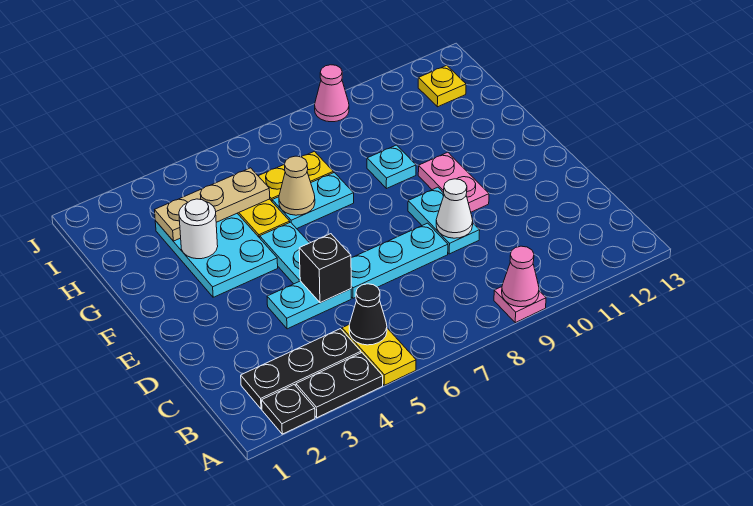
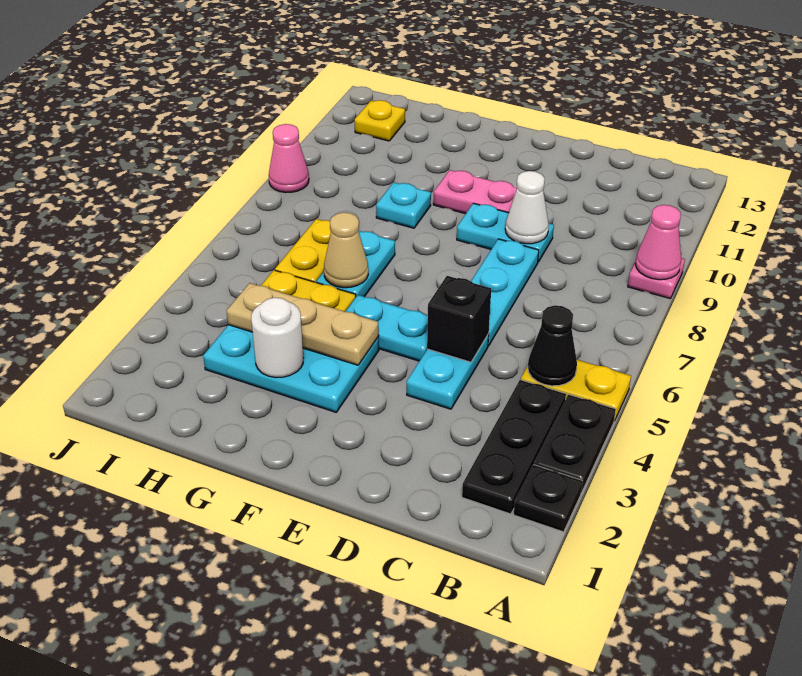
tan plate H3:H5 level 2 -> tan plate F4:H4 level 2

